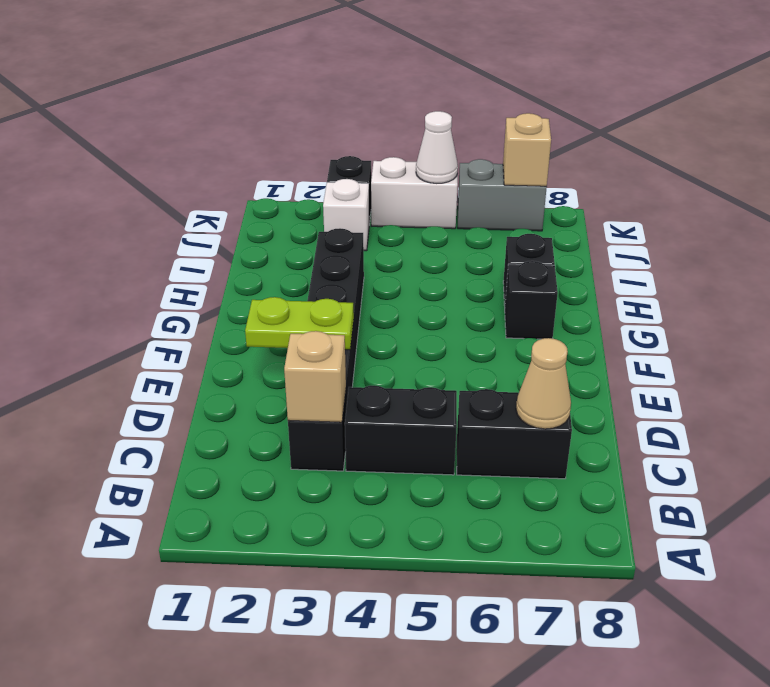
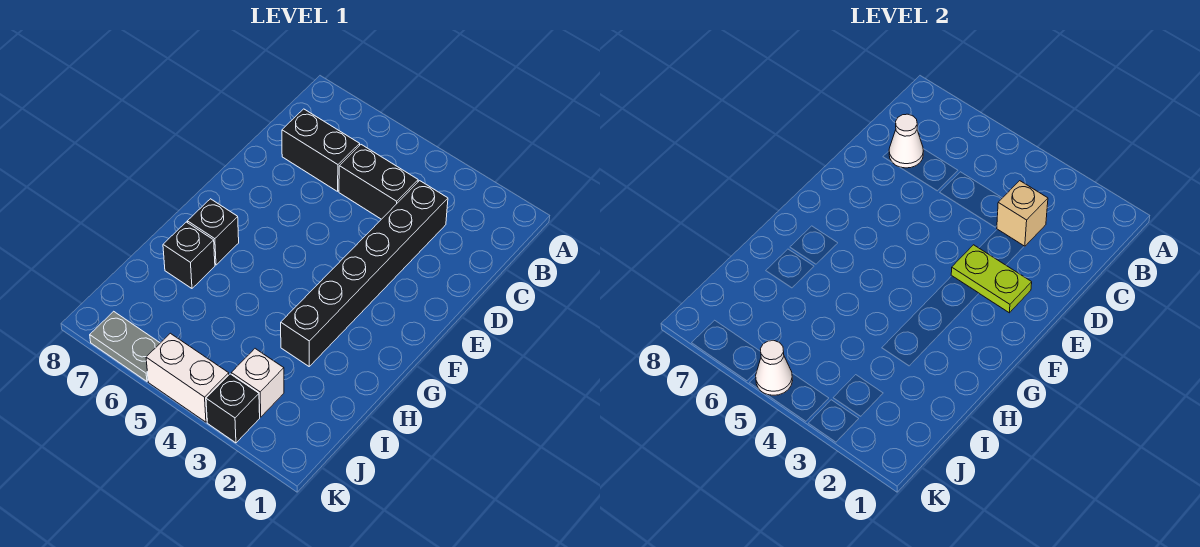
tan cone C7 level 2 -> white cone C7 level 2
grey brick K6:K7 level 1 -> grey plate K6:K7 level 1
tan brick K7 level 2 -> none

